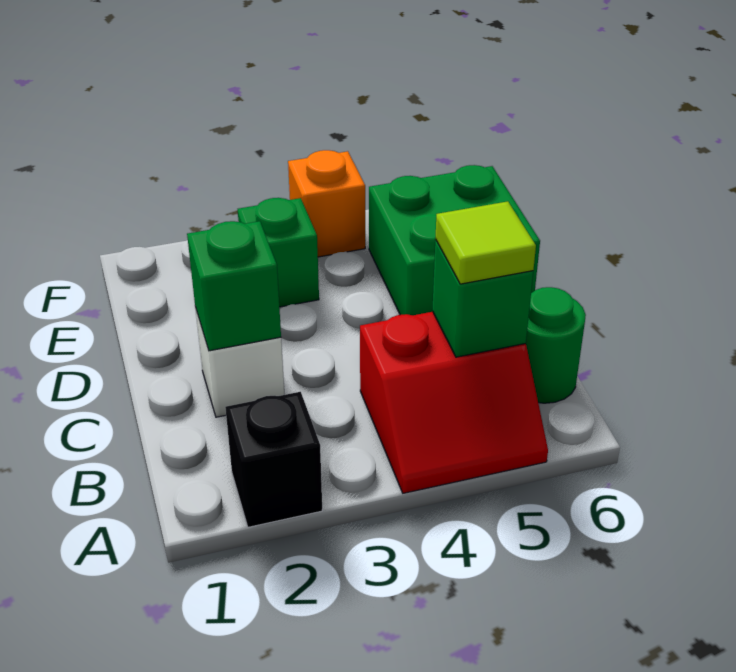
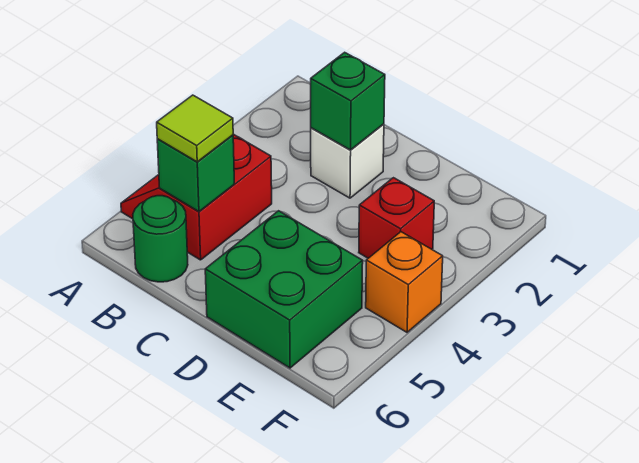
black brick A2 level 1 -> none
green brick E3 level 1 -> red brick E3 level 1

